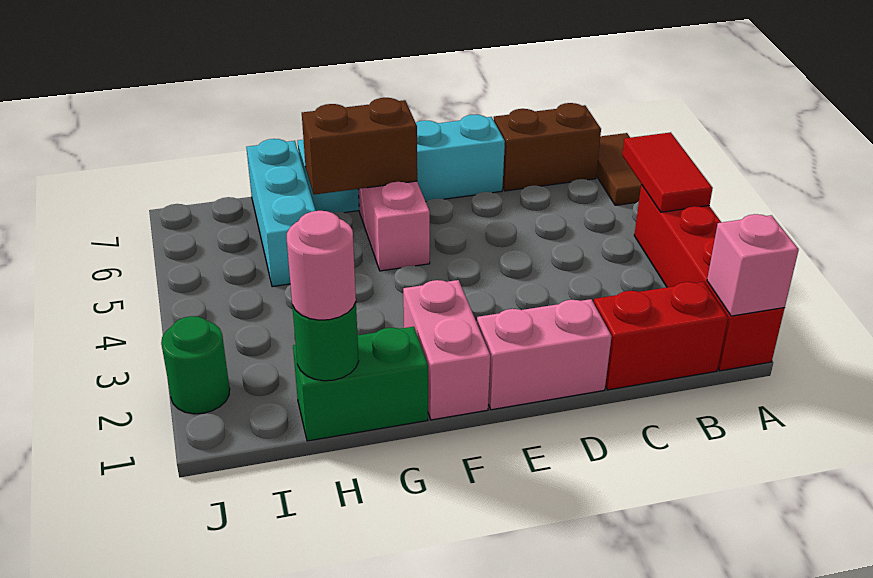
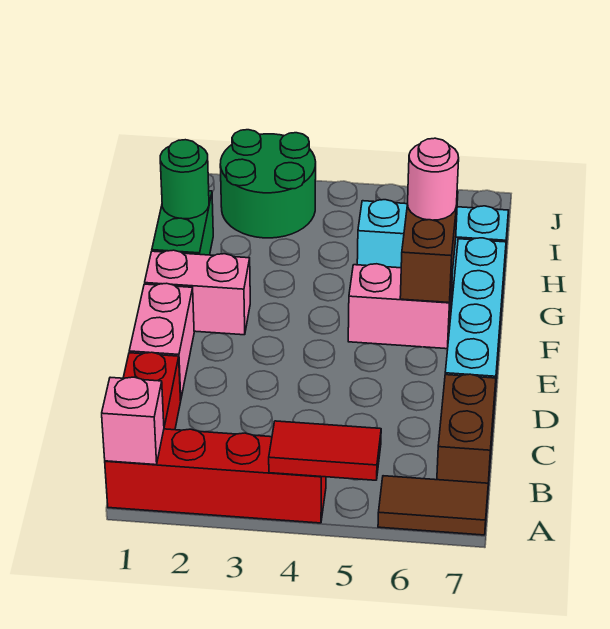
pink round brick H1 level 3 -> pink round brick G6 level 3
green round brick J2 level 1 -> green round brick I2:J3 level 1

